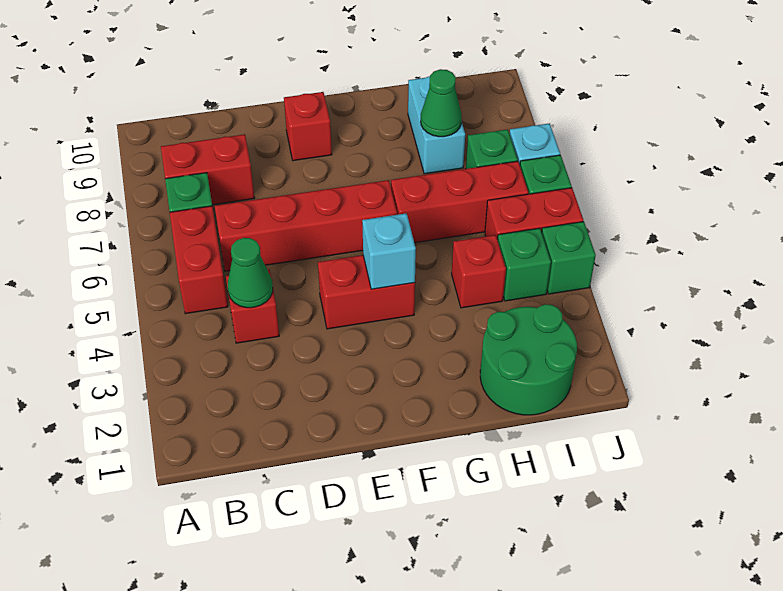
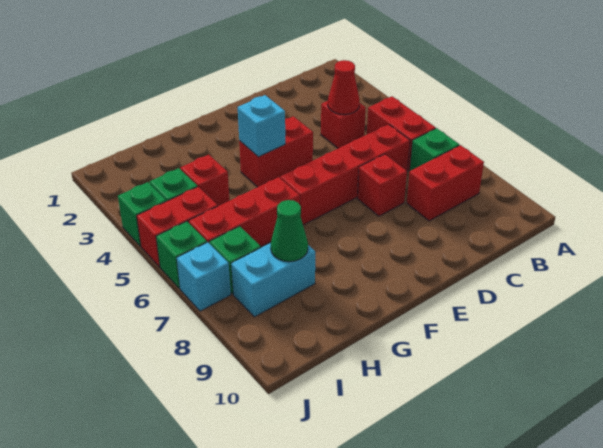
green cone C4 level 2 -> red cone C4 level 2
red brick E9 level 1 -> red brick D7 level 1
green round brick H1:I2 level 1 -> none
cyan brick H8:H9 level 1 -> cyan brick H8:I8 level 1

